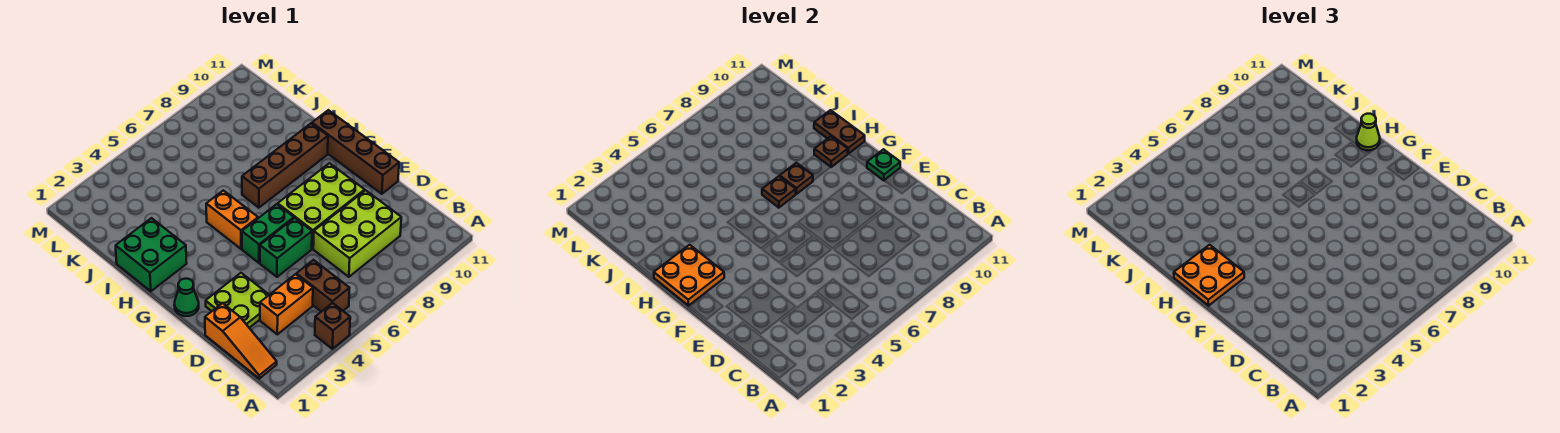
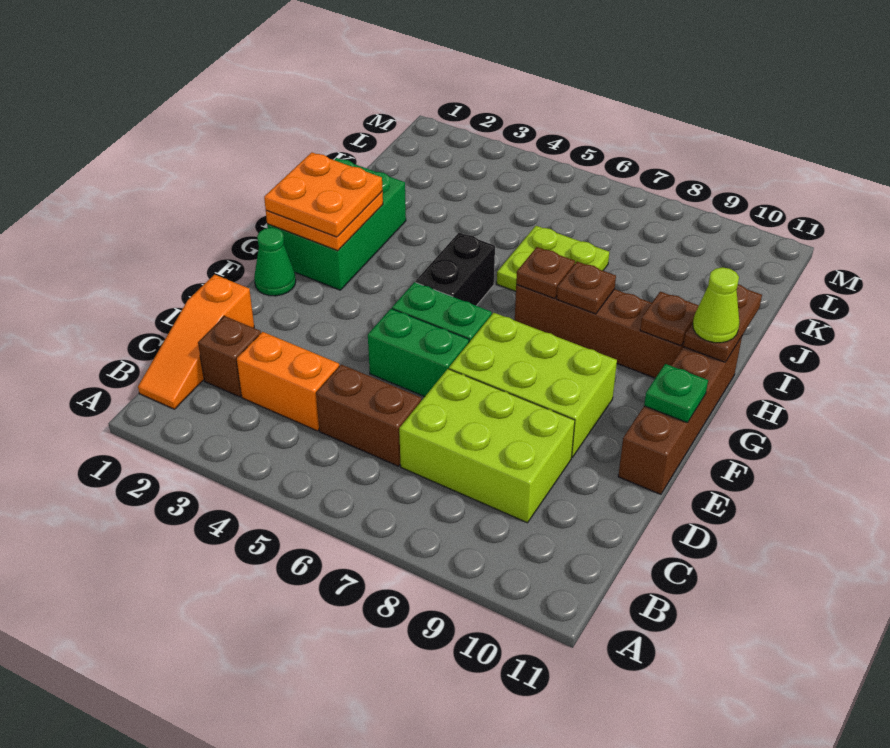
brown brick A4 level 1 -> brown brick C2 level 1
brown brick B5:C5 level 1 -> brown brick C5:C6 level 1
lime plate D2:E3 level 1 -> lime plate I6:J7 level 1
orange brick G5:H5 level 1 -> black brick G5:H5 level 1
green brick H1:I2 level 1 -> green brick G1:I2 level 1

